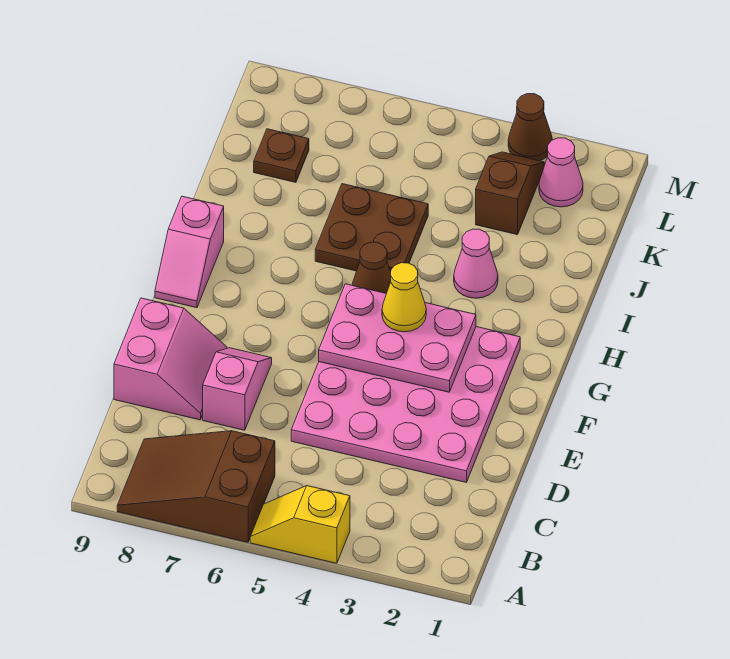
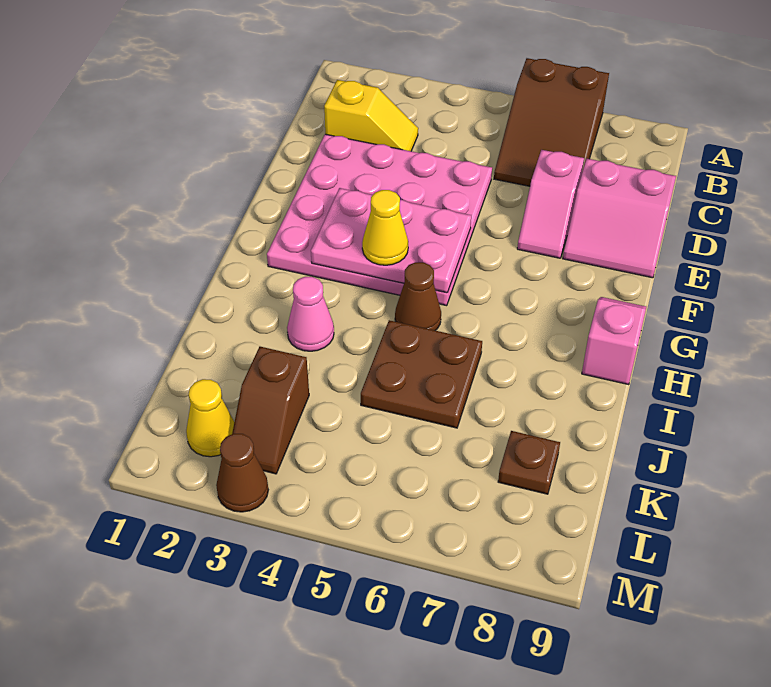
yellow slope A4:A5 level 1 top 4 -> yellow slope C2:C3 level 1 top 2
brown slope A6:B8 level 1 top 6 -> brown slope A6:C7 level 1 top A
pink slope D8:E9 level 1 top 9 -> pink slope D8:E9 level 1 top D
pink cone L2 level 1 -> yellow cone L2 level 1

